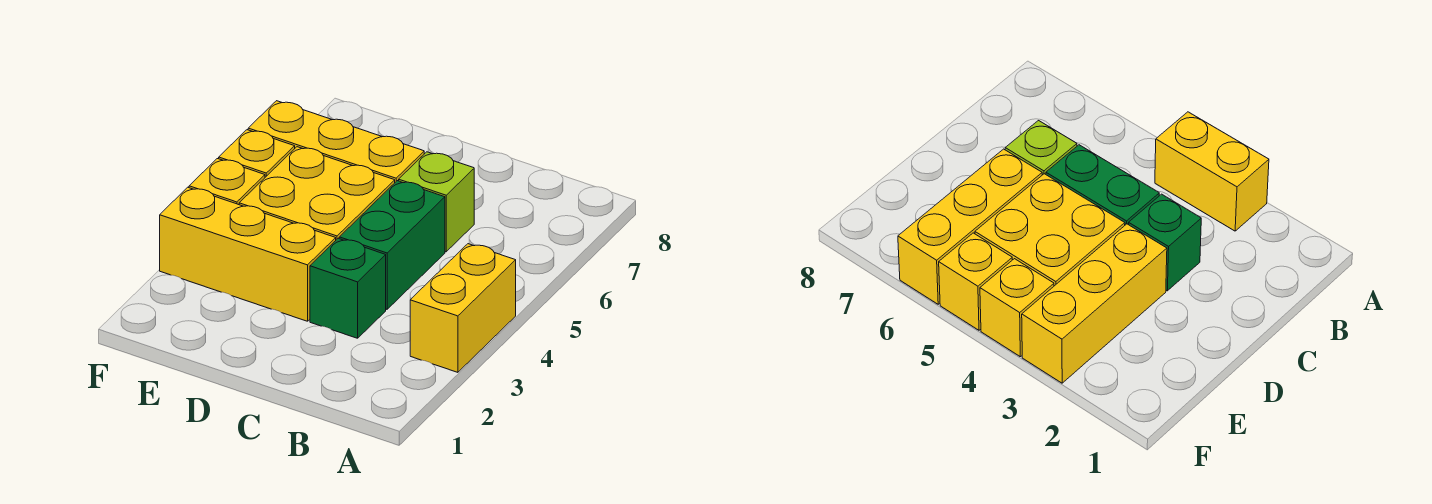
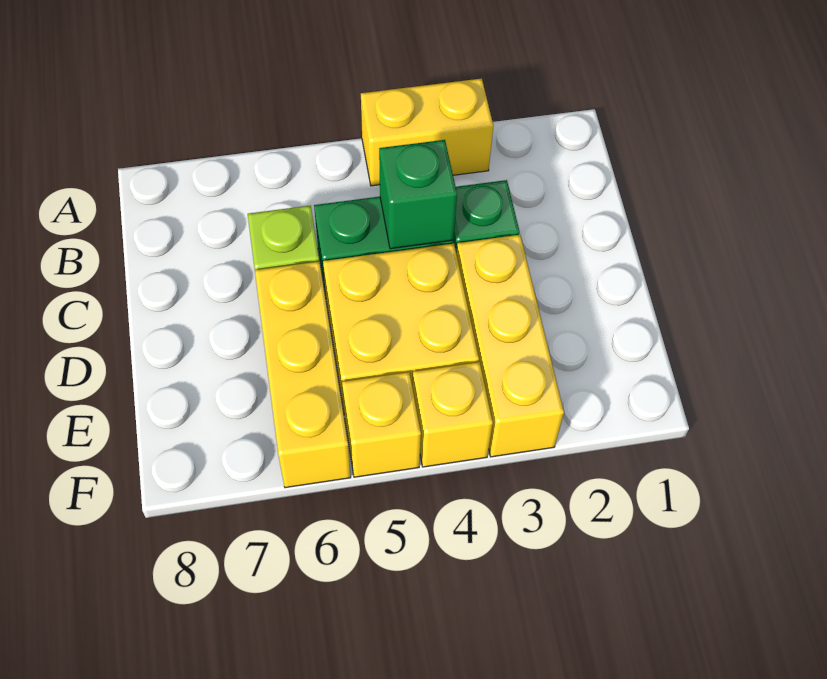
none -> green brick C4 level 2

